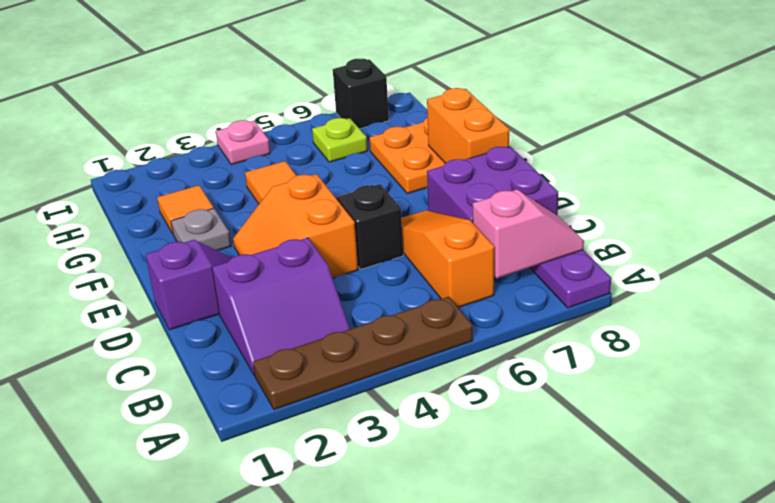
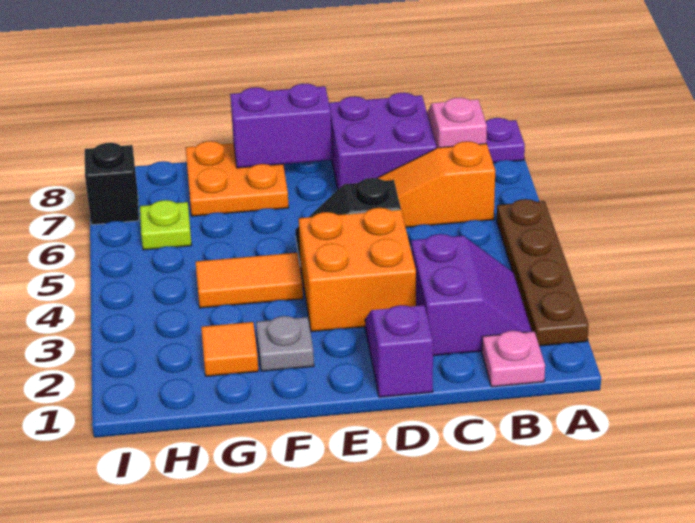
orange slope D3:E4 level 1 top 4 -> orange brick D3:E4 level 1
orange brick E8:F8 level 2 -> purple brick E8:F8 level 2
pink plate I4 level 1 -> pink plate B1 level 1

